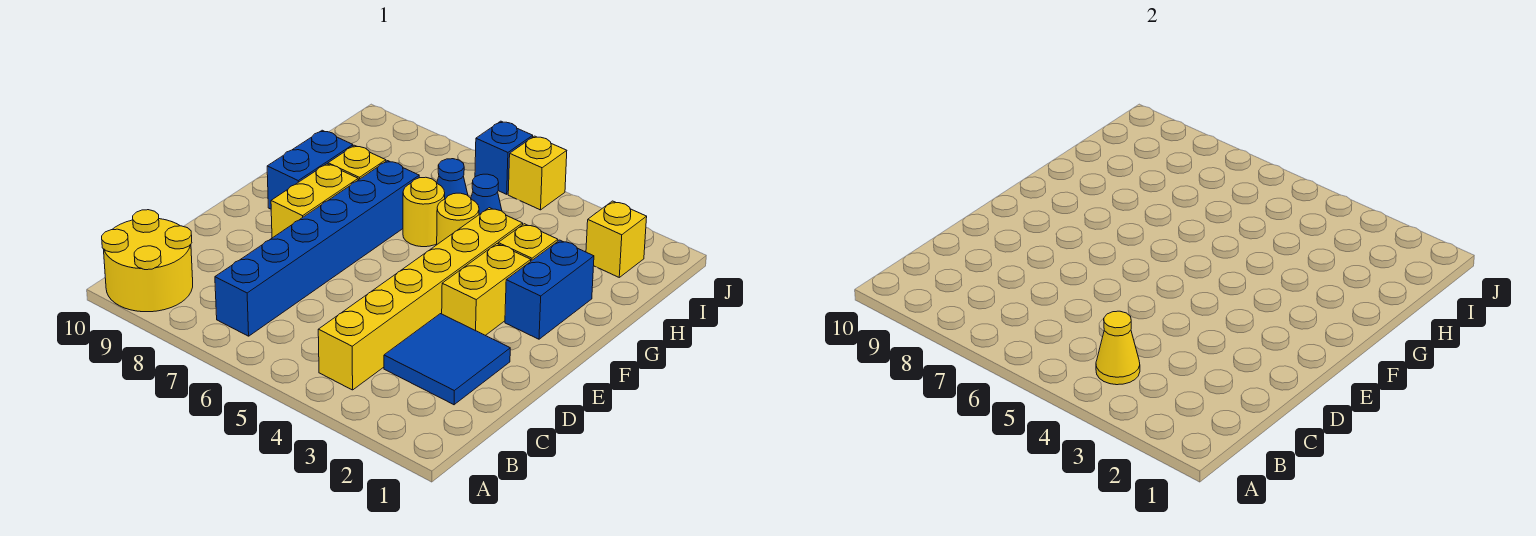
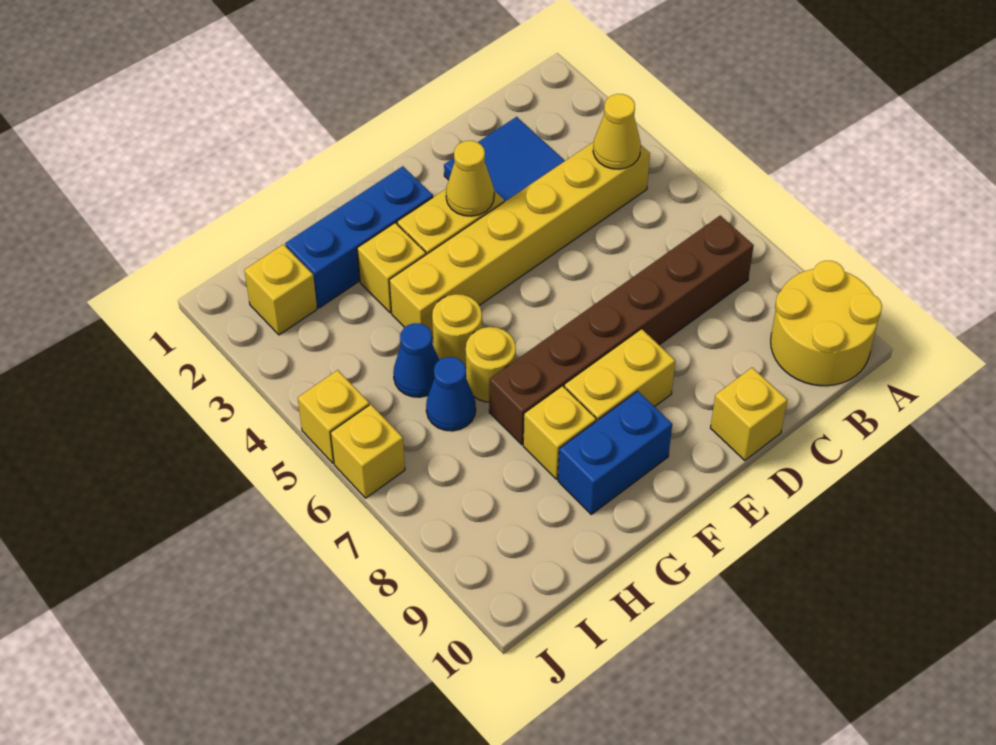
blue brick B7:G7 level 1 -> brown brick B7:G7 level 1
none -> yellow brick D10 level 1
none -> yellow cone E3 level 2
blue brick F2:G2 level 1 -> blue brick F2:H2 level 1
blue brick J6 level 1 -> yellow brick J6 level 1

